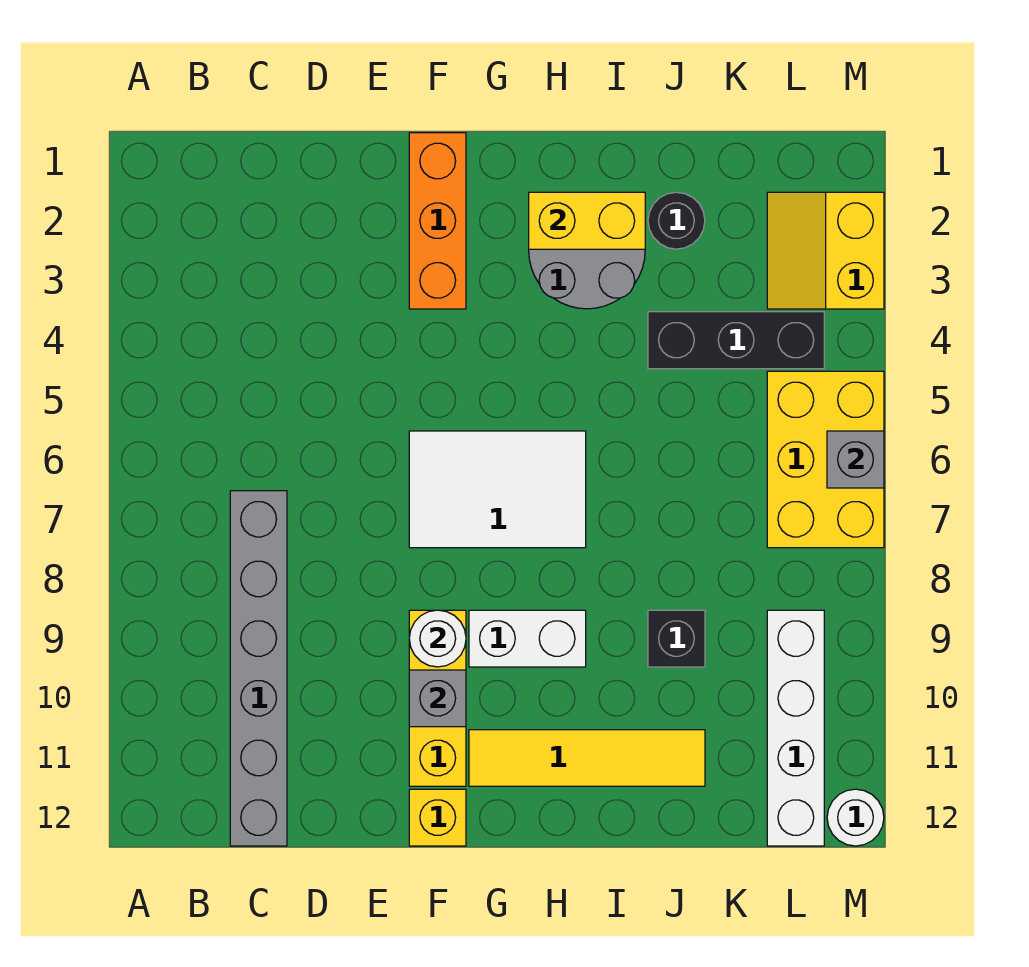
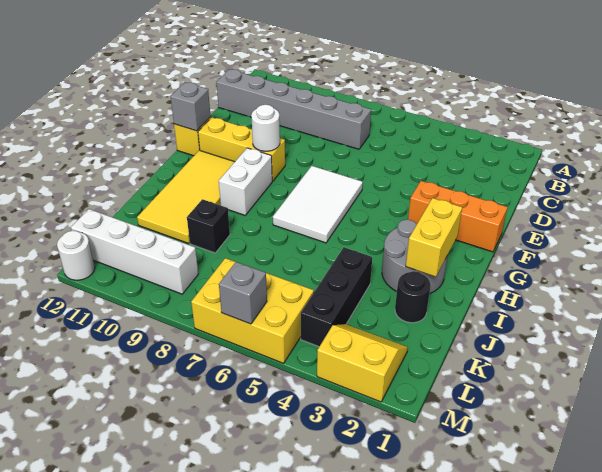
grey brick F10 level 2 -> grey brick F12 level 2
yellow tile G11:J11 level 1 -> yellow tile G10:J11 level 1

